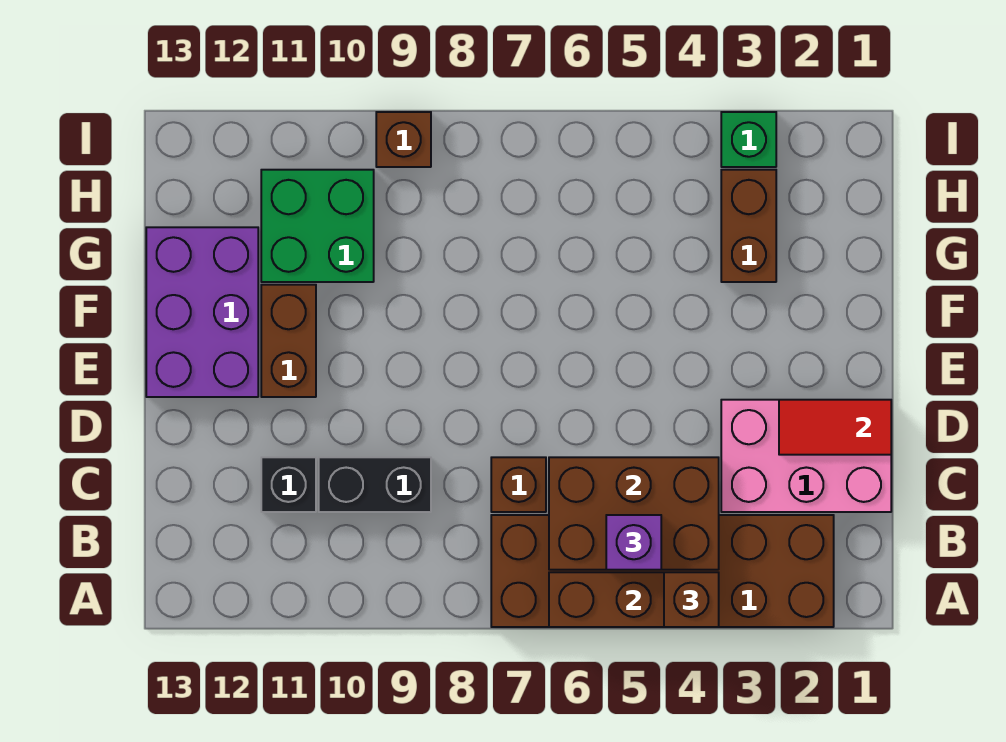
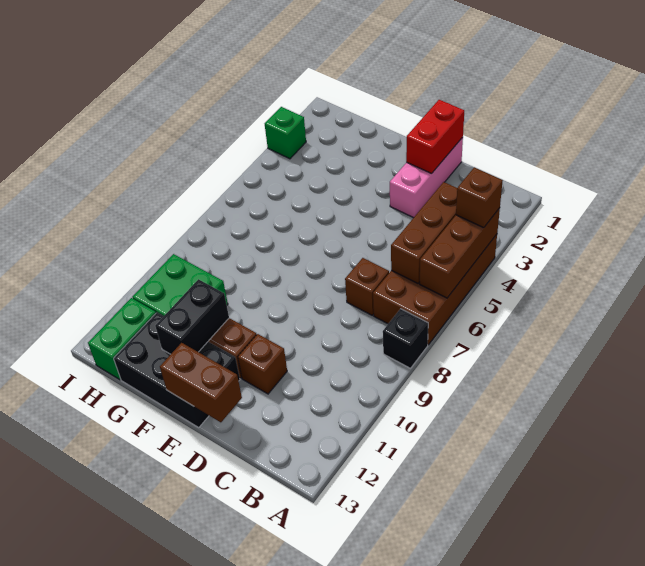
brown brick A2:B7 level 1 -> brown brick A4:B7 level 1
brown brick B4:C6 level 2 -> brown brick B4:B6 level 2
purple brick B5 level 3 -> none
pink brick C1:D3 level 1 -> pink brick D1:D3 level 1
black brick C9:C10 level 1 -> black brick F11:F12 level 2
black brick C11 level 1 -> black brick A8 level 1
red tile D1:D2 level 2 -> red brick D1:D2 level 2
purple brick E12:G13 level 1 -> black brick E12:G13 level 1
brown brick G3:H3 level 1 -> brown brick D13:E13 level 2
none -> green brick H12:H13 level 1
brown brick I9 level 1 -> brown brick D11 level 1

